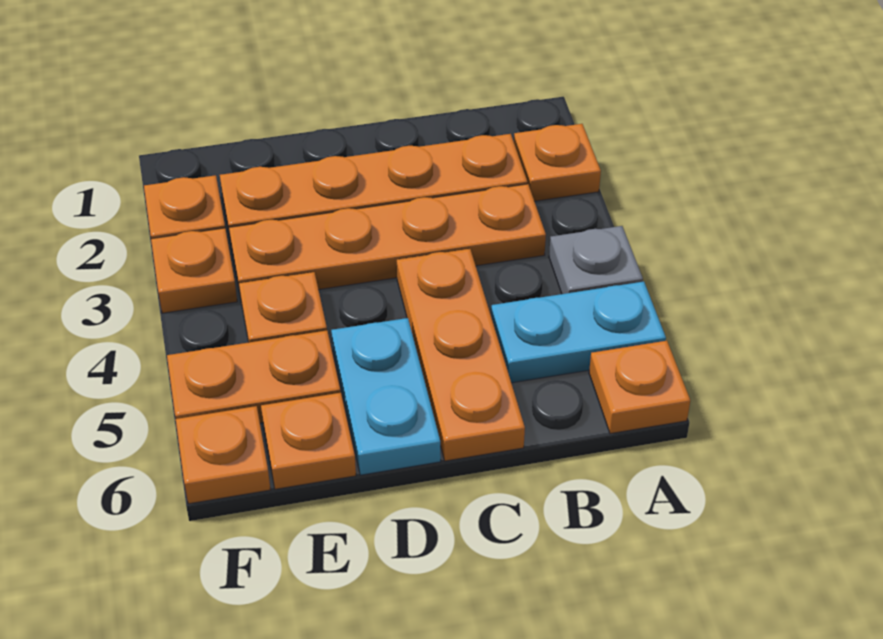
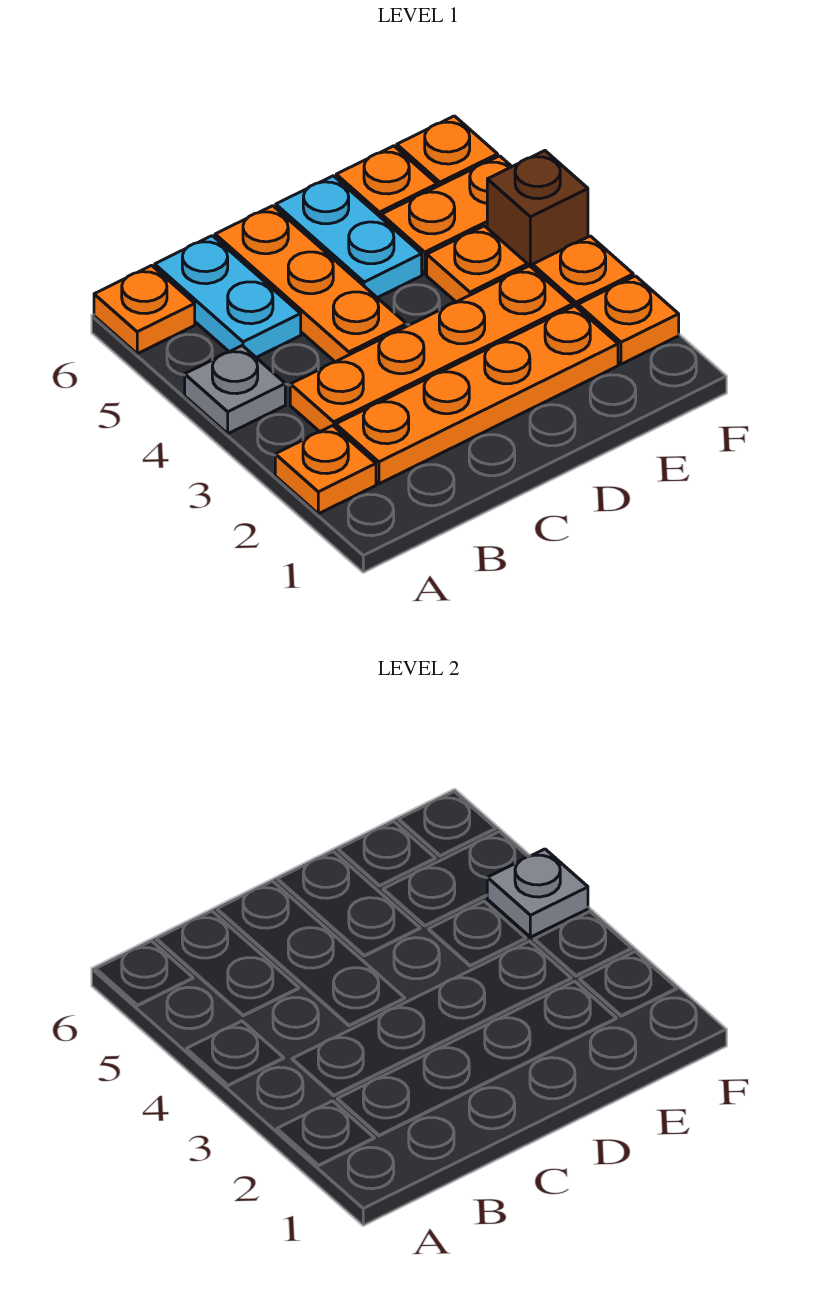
cyan plate A5:B5 level 1 -> cyan plate B5:B6 level 1
none -> brown brick F4 level 1
none -> grey plate F4 level 2

